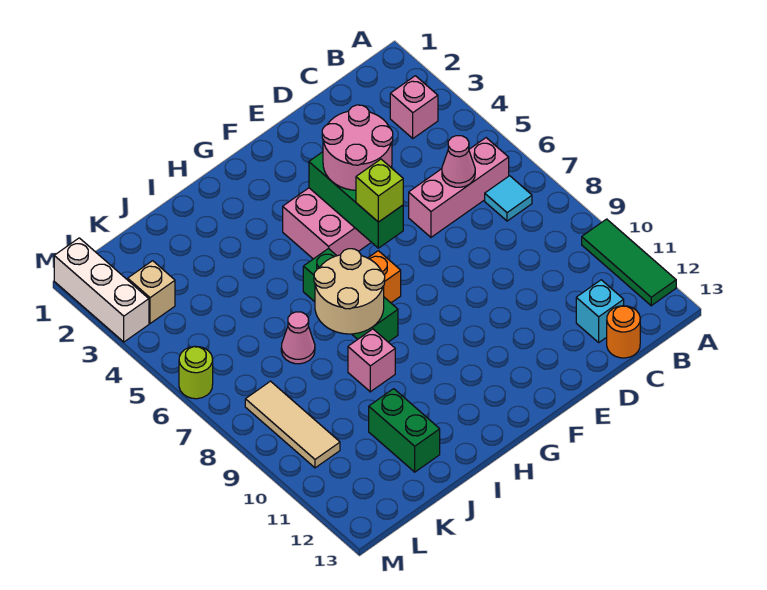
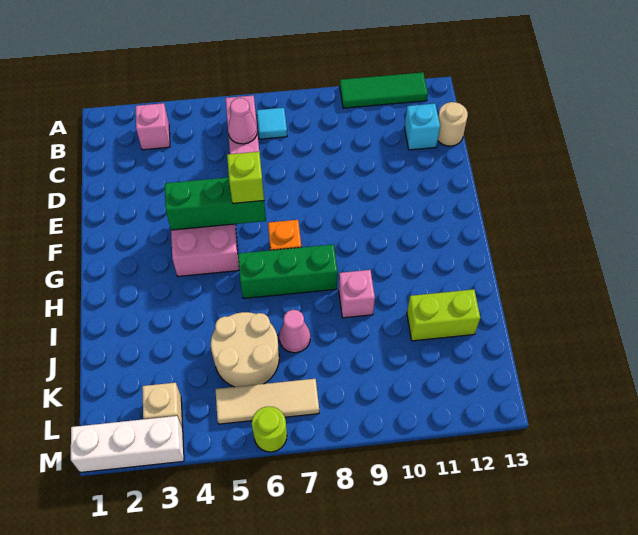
orange round brick C13 level 1 -> tan round brick C13 level 1
pink round brick E4:F5 level 3 -> none
tan round brick H7:I8 level 2 -> tan round brick J5:K6 level 1
green brick J11:J12 level 1 -> lime brick J11:J12 level 1
tan tile L8:L10 level 1 -> tan tile L5:L7 level 1

